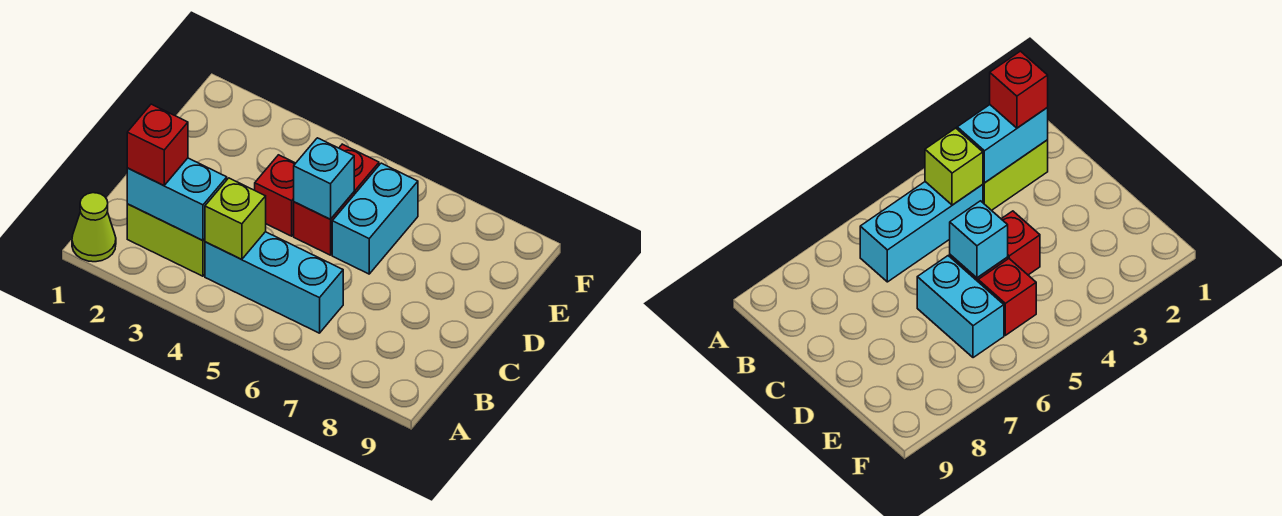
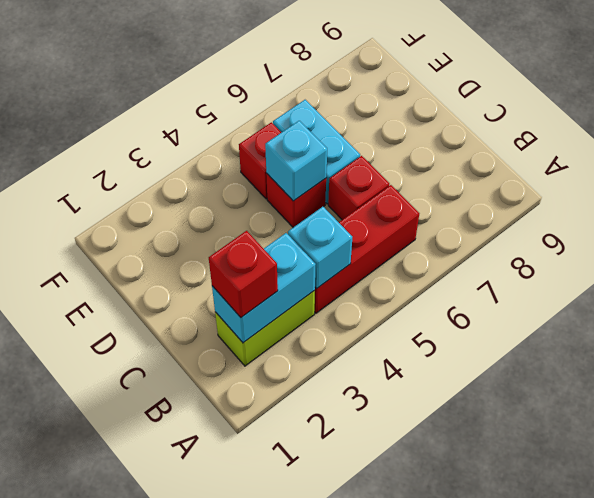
lime cone A1 level 1 -> none
cyan brick B4:B6 level 1 -> red brick B4:B6 level 1
lime brick B4 level 2 -> cyan brick B4 level 2
red brick D4 level 1 -> red brick C6 level 1

